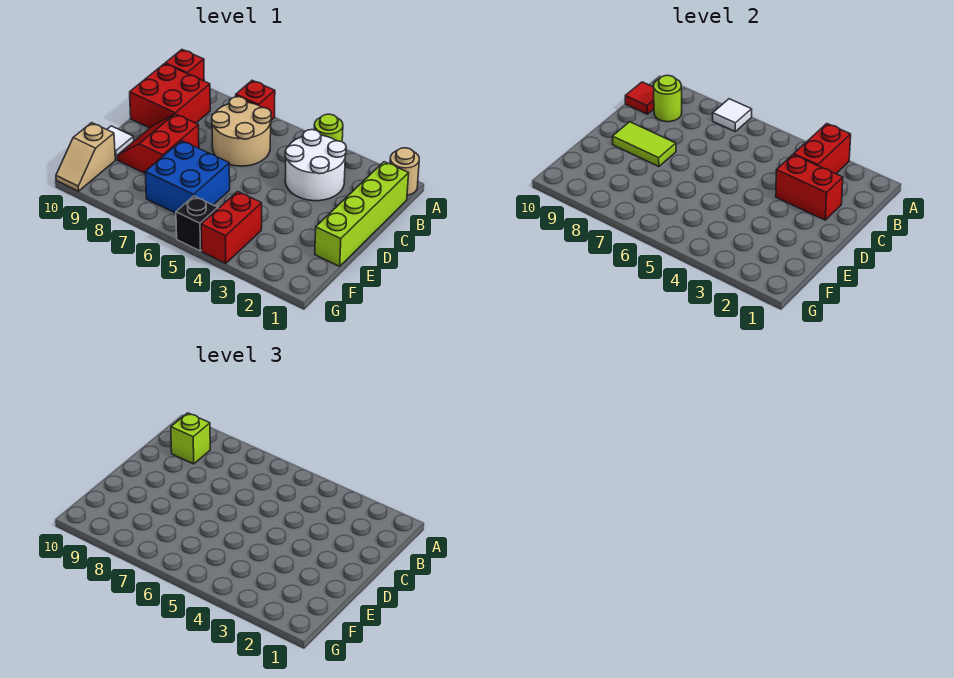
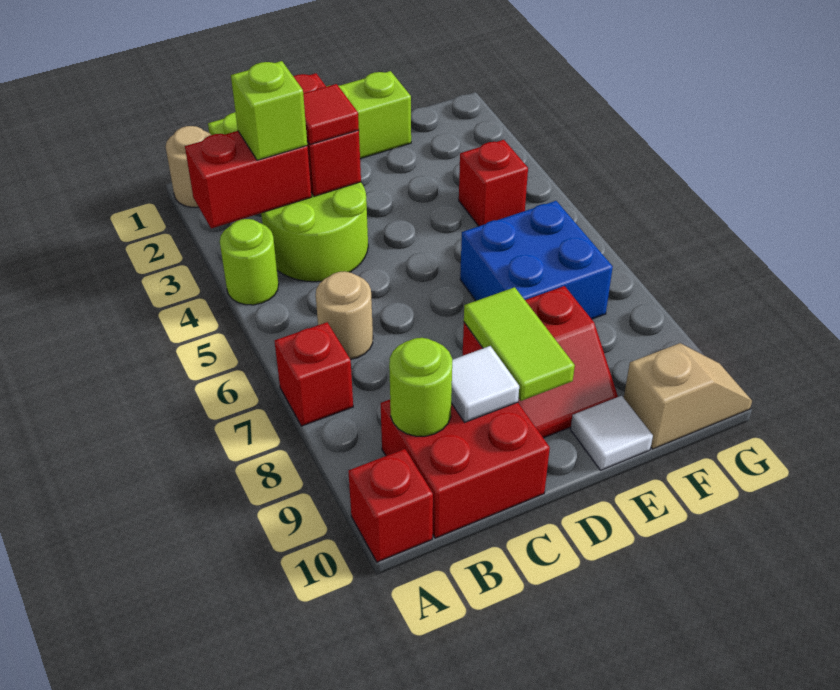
white tile A7 level 2 -> white tile C9 level 2
white round brick B3:C4 level 1 -> lime round brick B3:C4 level 1
tan round brick B6:C7 level 1 -> tan round brick B6 level 1
lime brick B9 level 3 -> lime brick B3 level 3
red tile B10 level 2 -> red tile C3 level 3
red brick F4:G4 level 1 -> red brick F4 level 1
black brick G5 level 1 -> none

